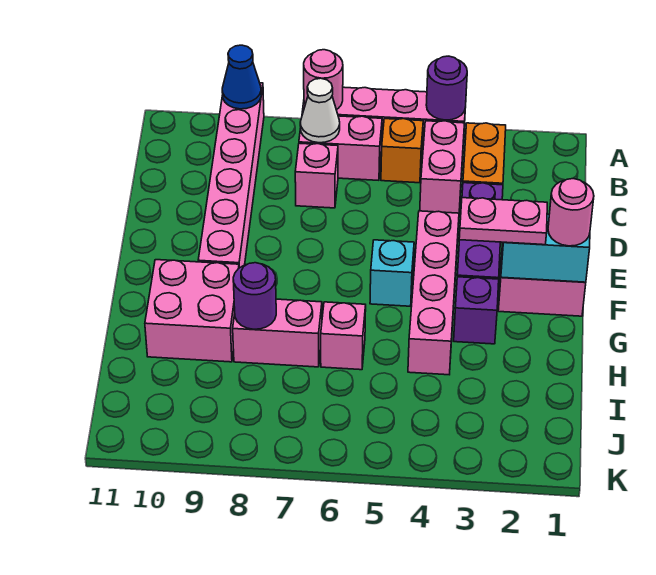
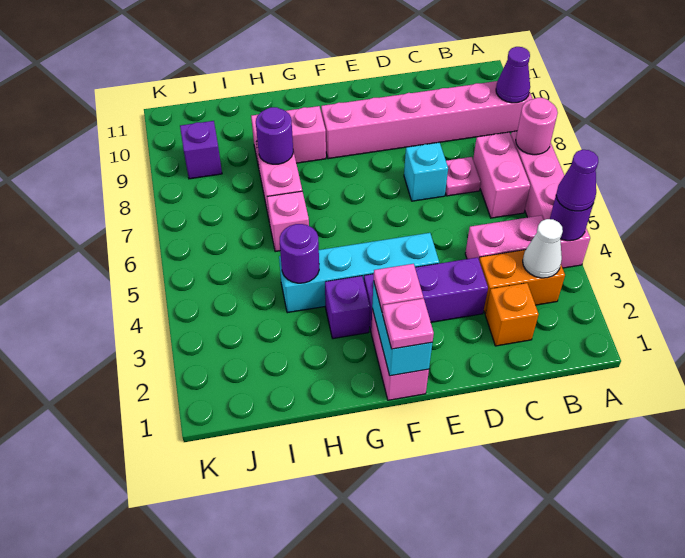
none -> purple cone A4 level 3
blue cone A9 level 2 -> purple cone A9 level 2
orange brick B5 level 1 -> orange brick C2 level 1
white cone B7 level 2 -> white cone B3 level 2
pink brick C7 level 1 -> pink plate C7 level 1
pink brick E4:H4 level 1 -> cyan brick E4:H4 level 1
pink round brick F1 level 3 -> pink plate F1 level 3
pink plate F2:F3 level 3 -> pink plate F2 level 3
cyan brick F5 level 1 -> cyan brick D7 level 1
pink brick G9:H10 level 1 -> pink brick G9:H9 level 1
none -> purple round brick H4 level 2
none -> purple brick J9 level 1

